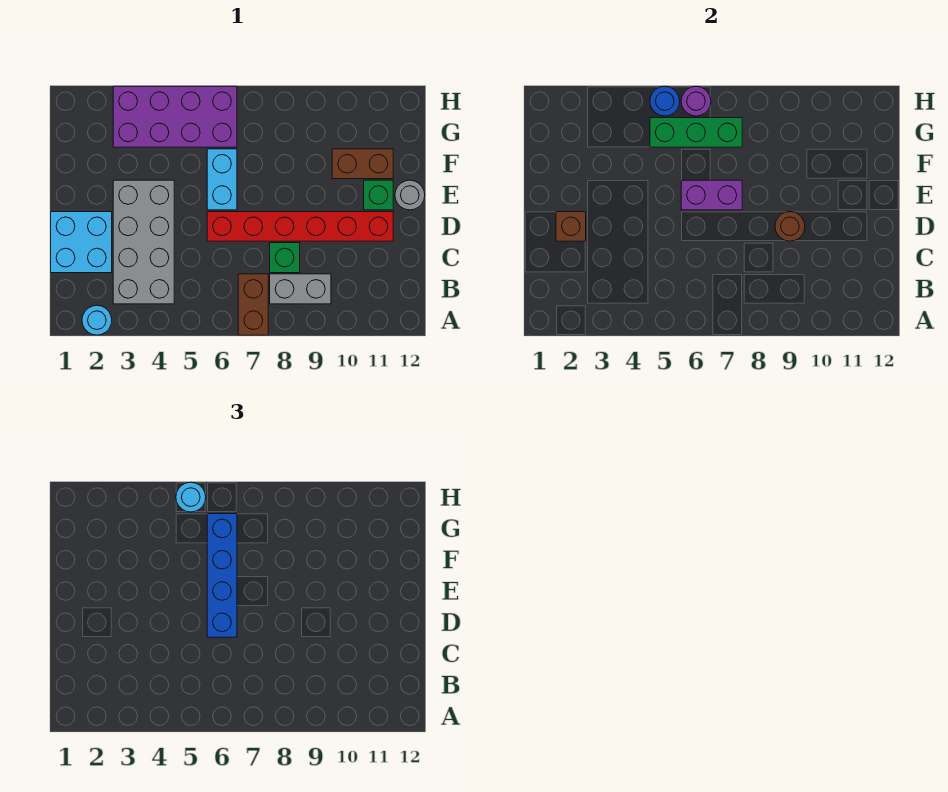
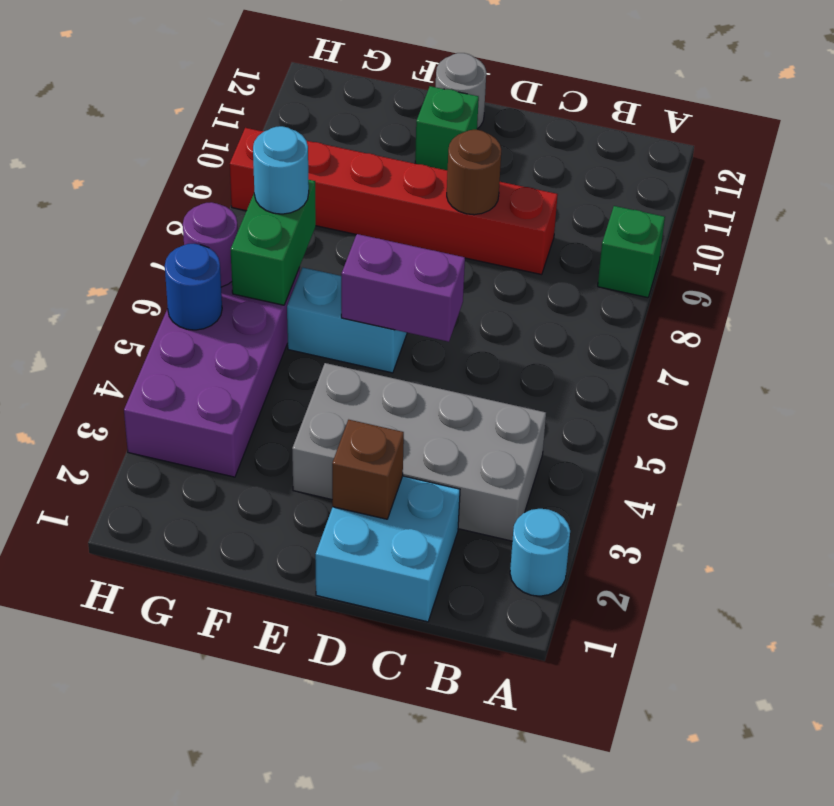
brown brick A7:B7 level 1 -> none
grey brick B8:B9 level 1 -> none
green brick C8 level 1 -> green brick A9 level 1
red brick D6:D11 level 1 -> red brick C9:H9 level 1
blue brick D6:G6 level 3 -> none
purple brick E6:E7 level 2 -> purple brick D6:E6 level 2
brown brick F10:F11 level 1 -> none
green brick G5:G7 level 2 -> green brick G6:G7 level 2
cyan round brick H5 level 3 -> cyan round brick G7 level 3

